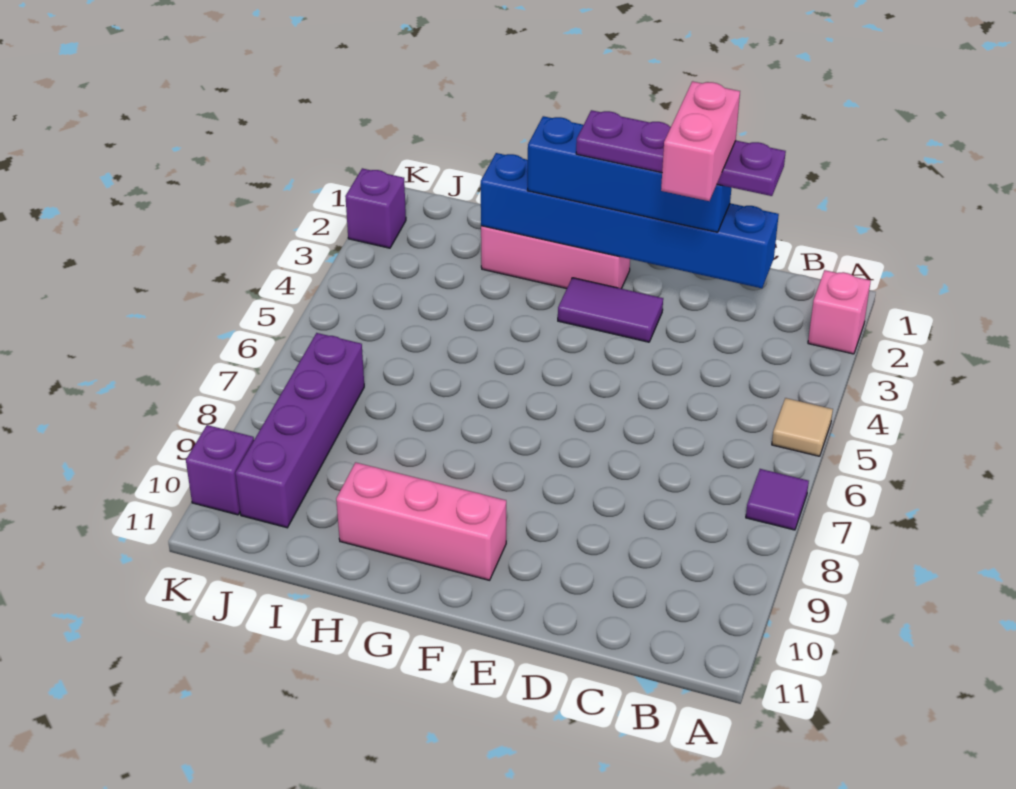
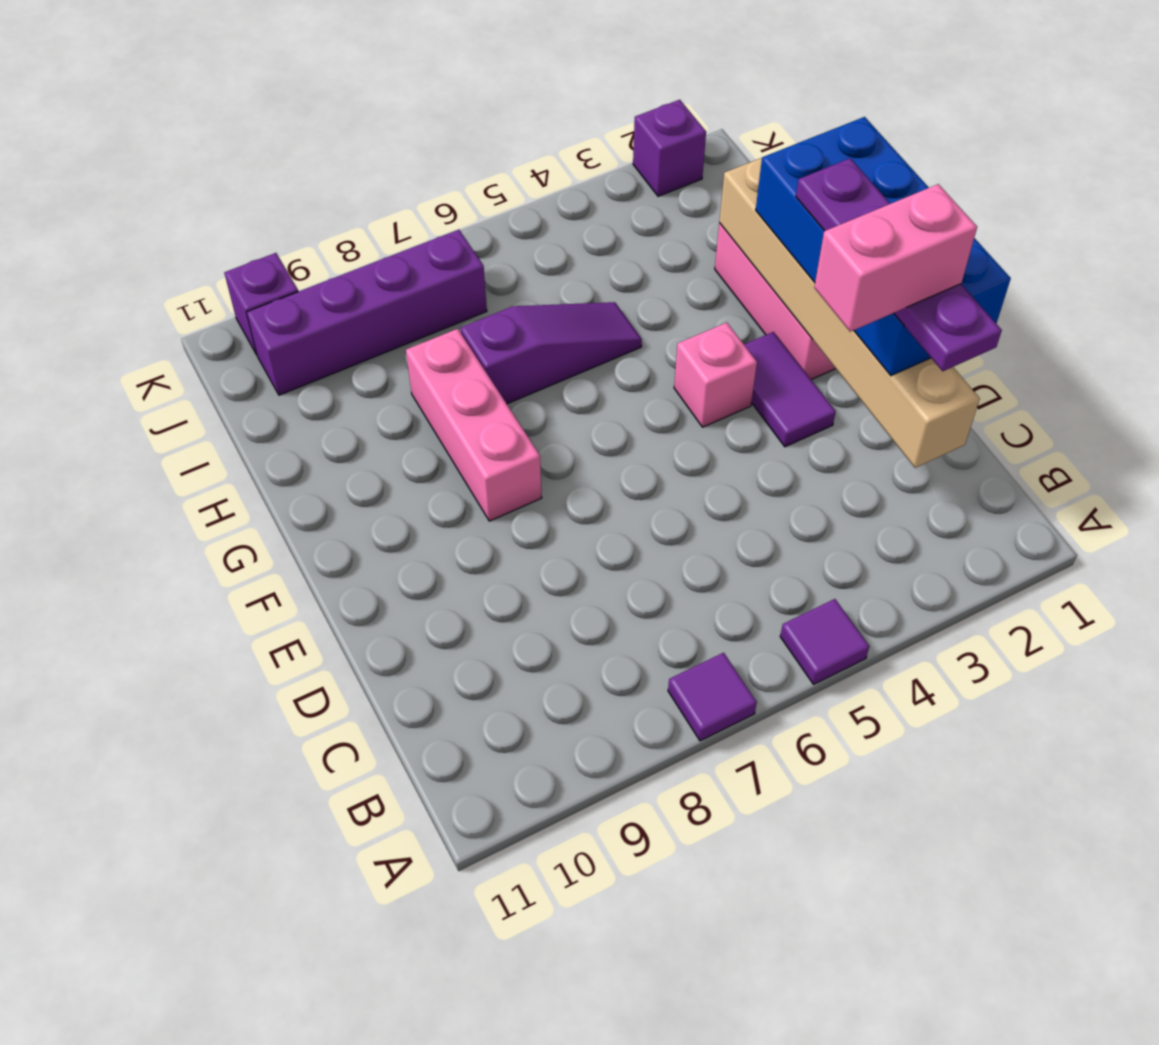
pink brick A2 level 1 -> pink brick F4 level 1
tan tile A5 level 1 -> purple tile A5 level 1
blue brick C2:H2 level 2 -> tan brick C2:H2 level 2
blue brick D2:G2 level 3 -> blue brick D1:G2 level 3
pink brick F10:H10 level 1 -> pink brick F8:H8 level 1
none -> purple slope H5:H7 level 1 top 7

